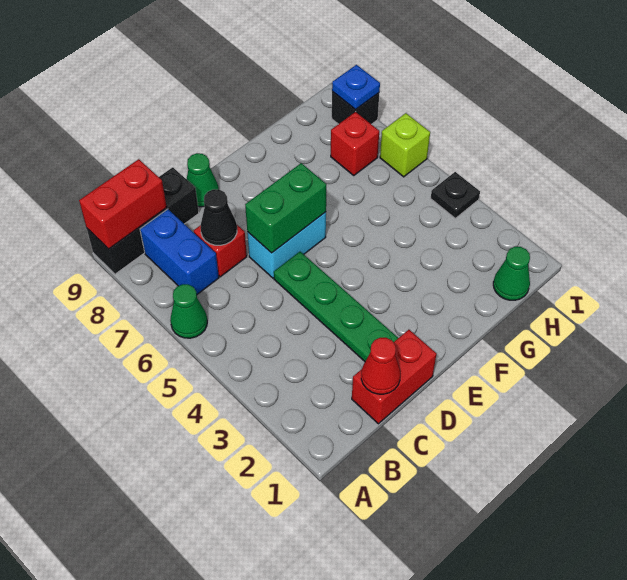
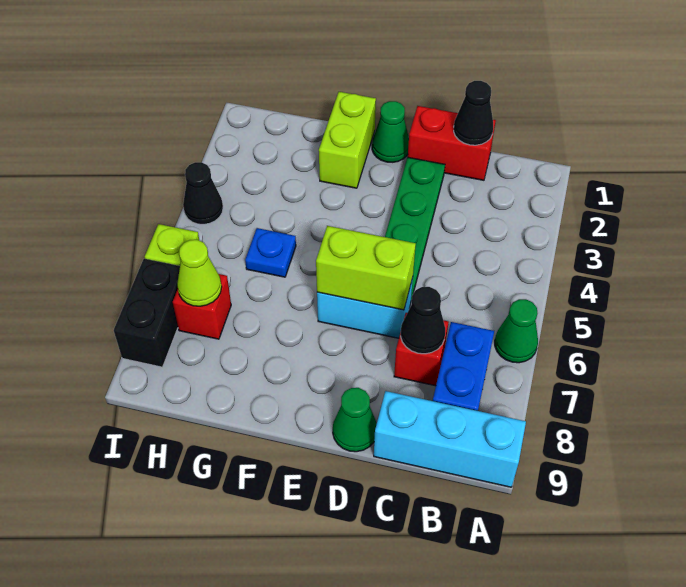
black brick A9:C9 level 1 -> cyan brick A9:C9 level 1
red brick A9:B9 level 2 -> none
red cone C1 level 2 -> black cone C1 level 2
green brick D6:E6 level 2 -> lime brick D6:E6 level 2
none -> lime brick F1:F2 level 1
green cone H1 level 1 -> green cone E1 level 1
none -> lime cone H7 level 2
black plate I4 level 1 -> black cone I4 level 1
black brick I8 level 1 -> black brick I7:I8 level 1
blue plate I8 level 2 -> blue plate G5 level 1

